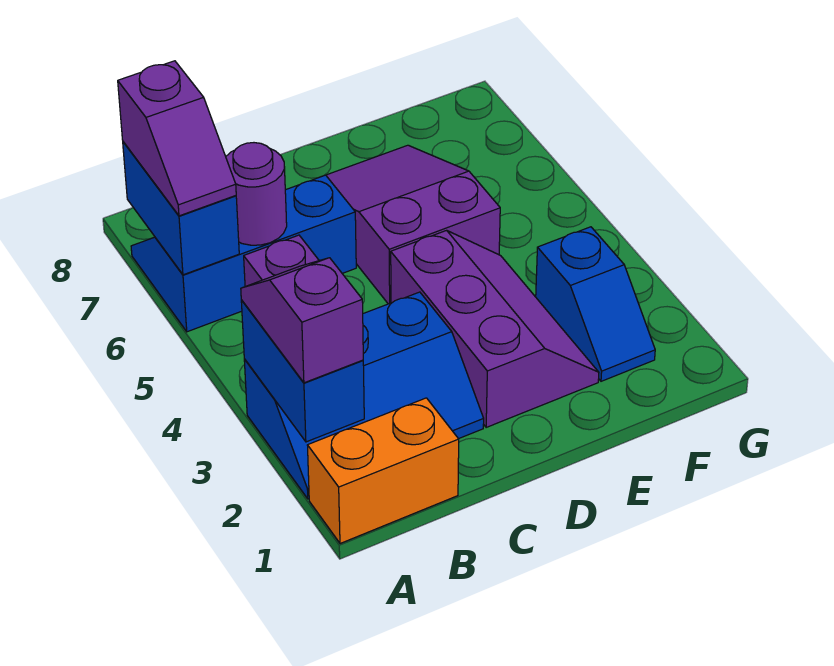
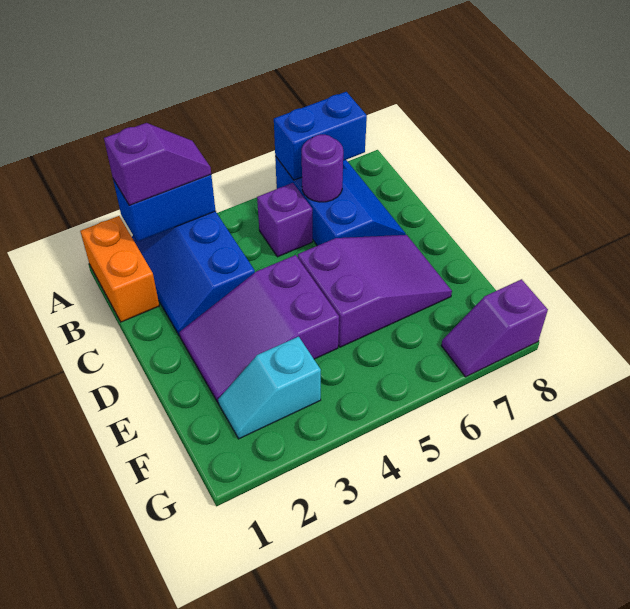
purple slope A6:A7 level 3 top 7 -> purple slope G7:G8 level 1 top 8
purple slope D2:E4 level 1 top D -> purple slope D2:E4 level 1 top 4
blue slope F2:F3 level 1 top 3 -> cyan slope F2:F3 level 1 top 3

